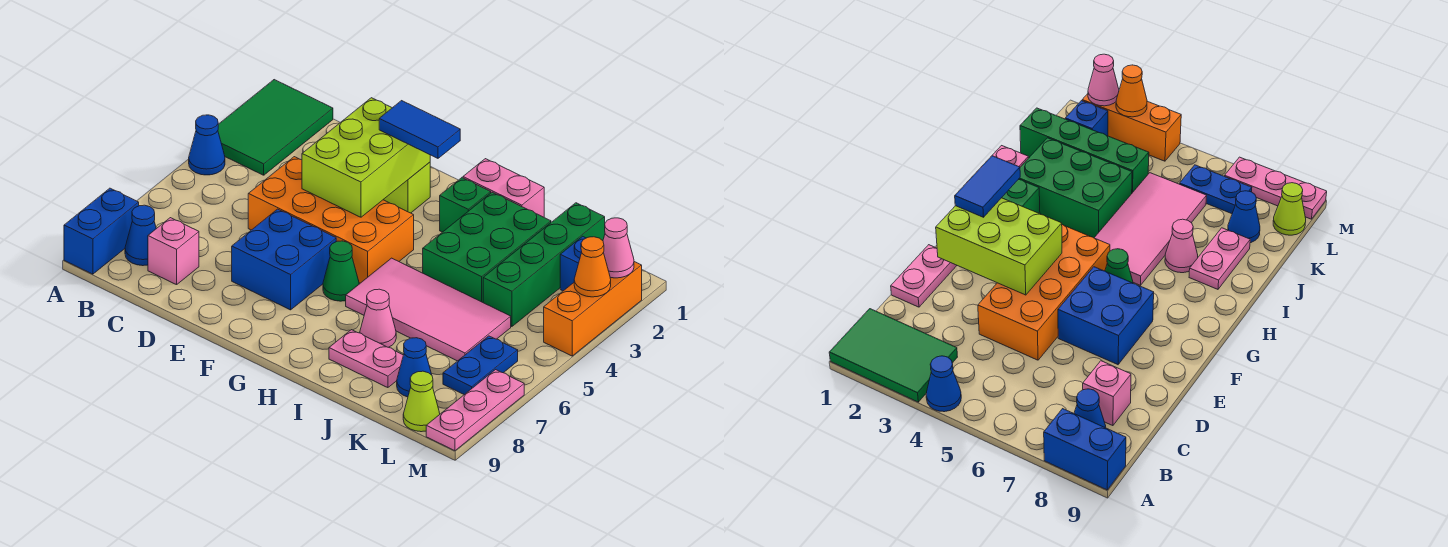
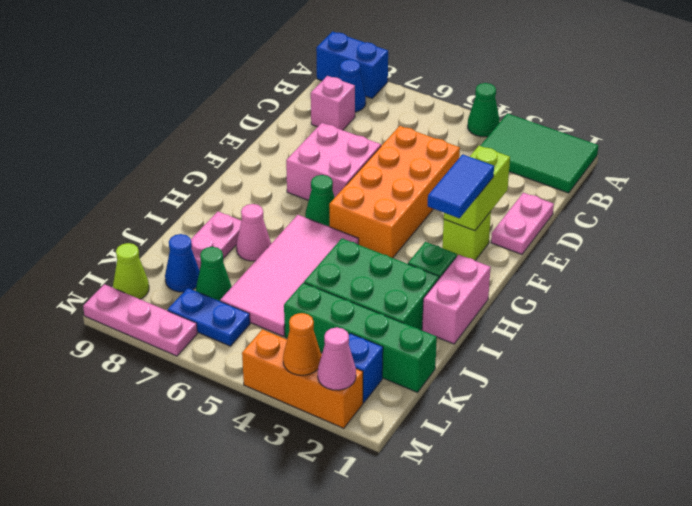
blue cone A4 level 1 -> green cone A4 level 1
lime brick E2:F4 level 2 -> lime brick E2:F2 level 2
blue brick E6:F7 level 1 -> pink brick E6:F7 level 1
none -> green cone K7 level 1

